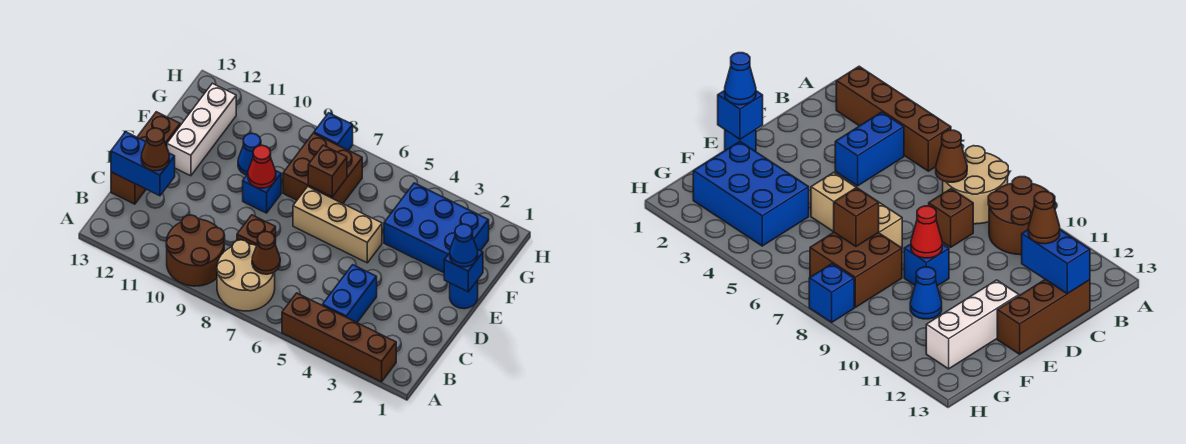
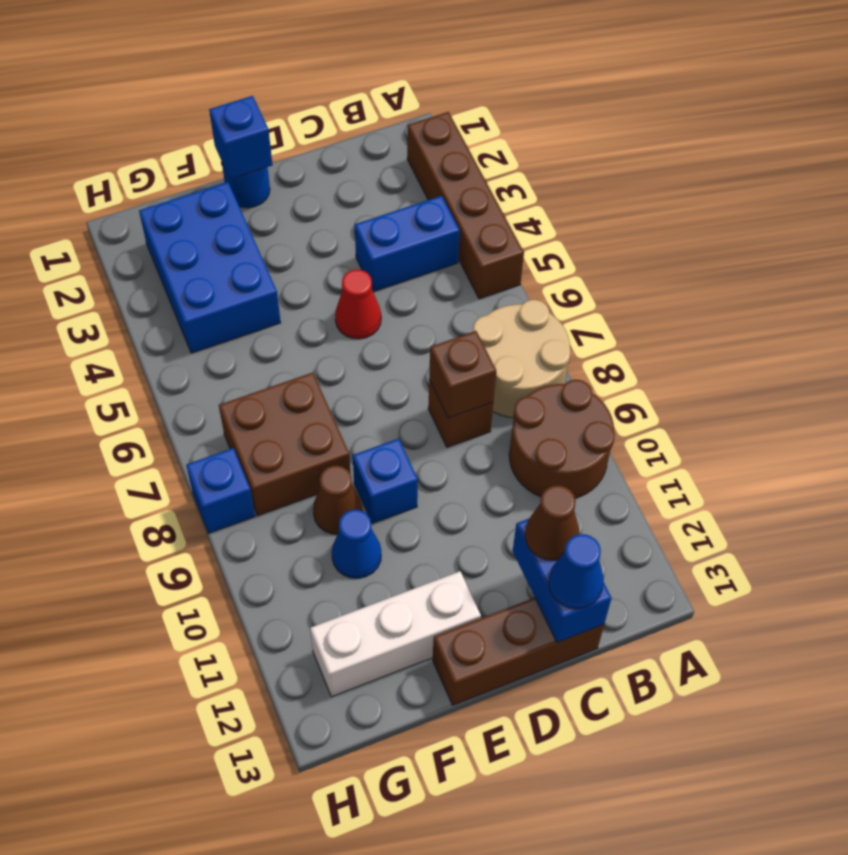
brown cone B7 level 2 -> brown cone F9 level 1
blue cone E1 level 3 -> blue cone C13 level 3
tan brick E5:E7 level 1 -> none
red cone E9 level 2 -> red cone D5 level 1
brown brick F7 level 2 -> brown brick C8 level 2

